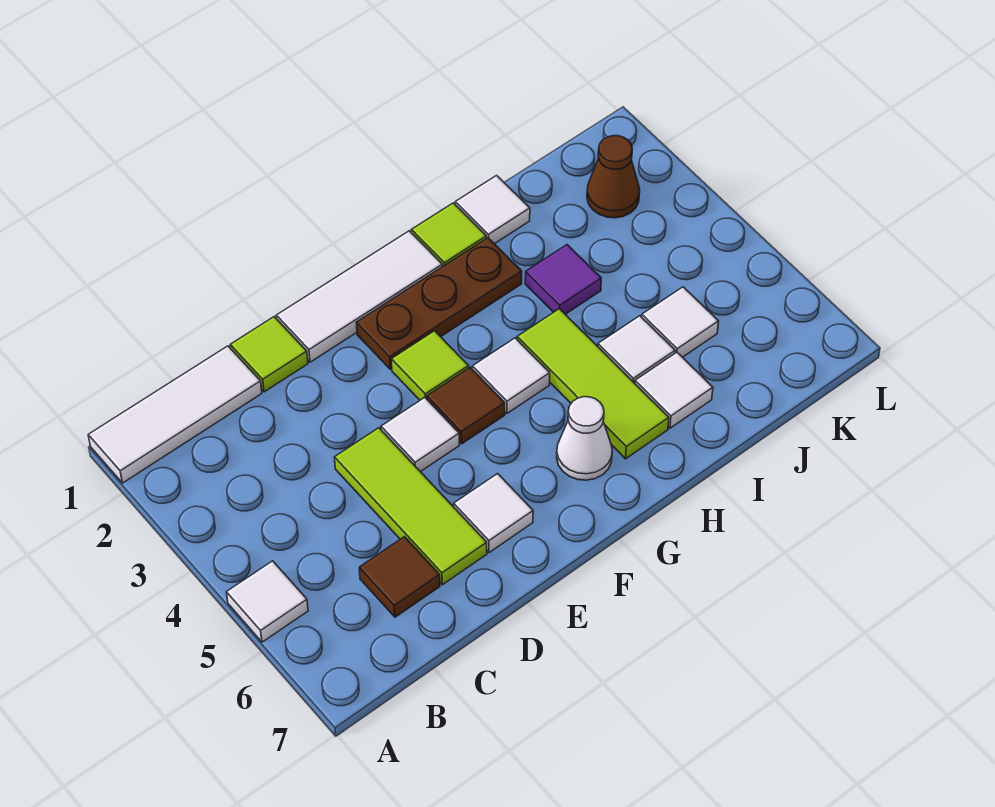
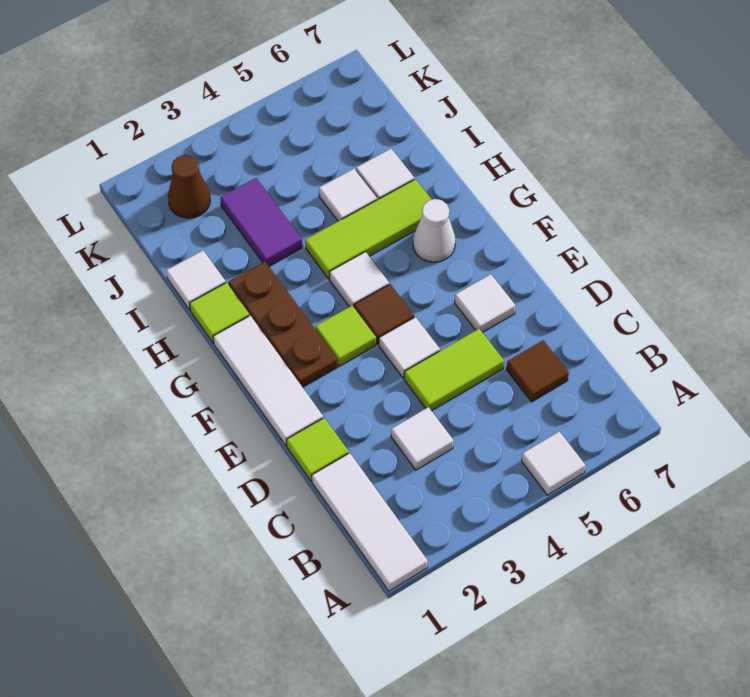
lime tile D4:D6 level 1 -> lime tile D4:D5 level 1
purple tile I3 level 1 -> purple tile I3:J3 level 1
white tile J5 level 1 -> white tile C3 level 1

